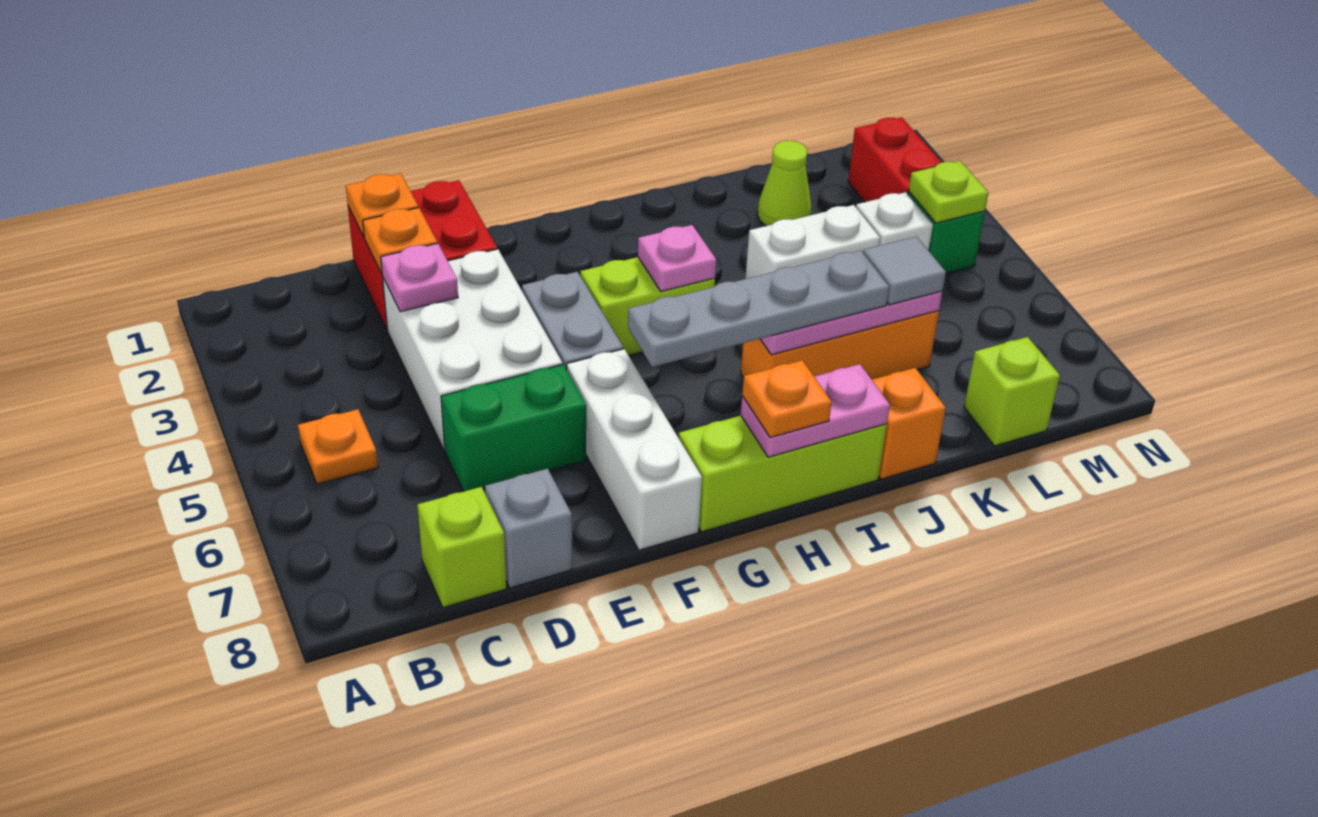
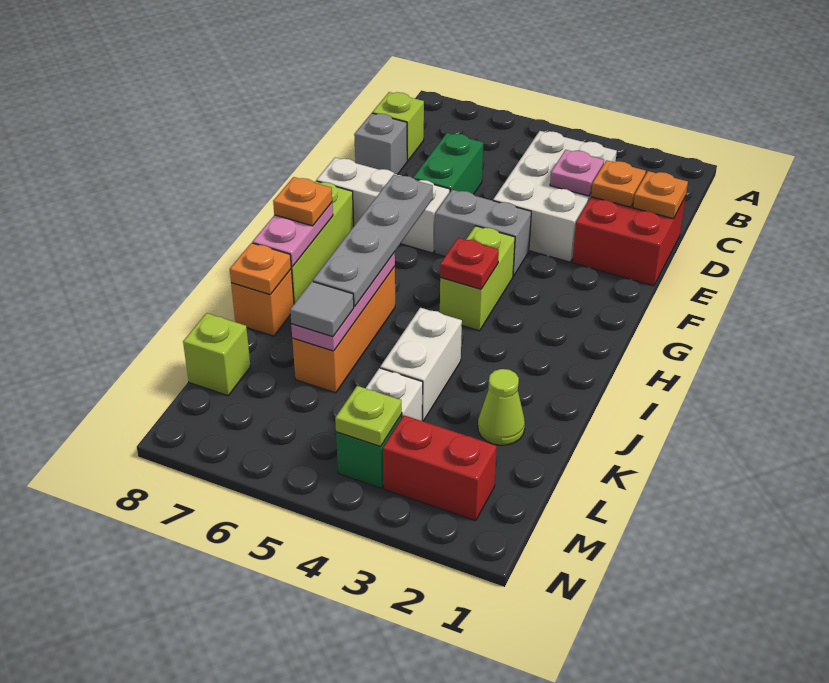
orange plate B5 level 1 -> orange plate J8 level 2
white brick D3:E5 level 1 -> white brick C3:E4 level 1
pink plate H4 level 2 -> red plate H4 level 2

